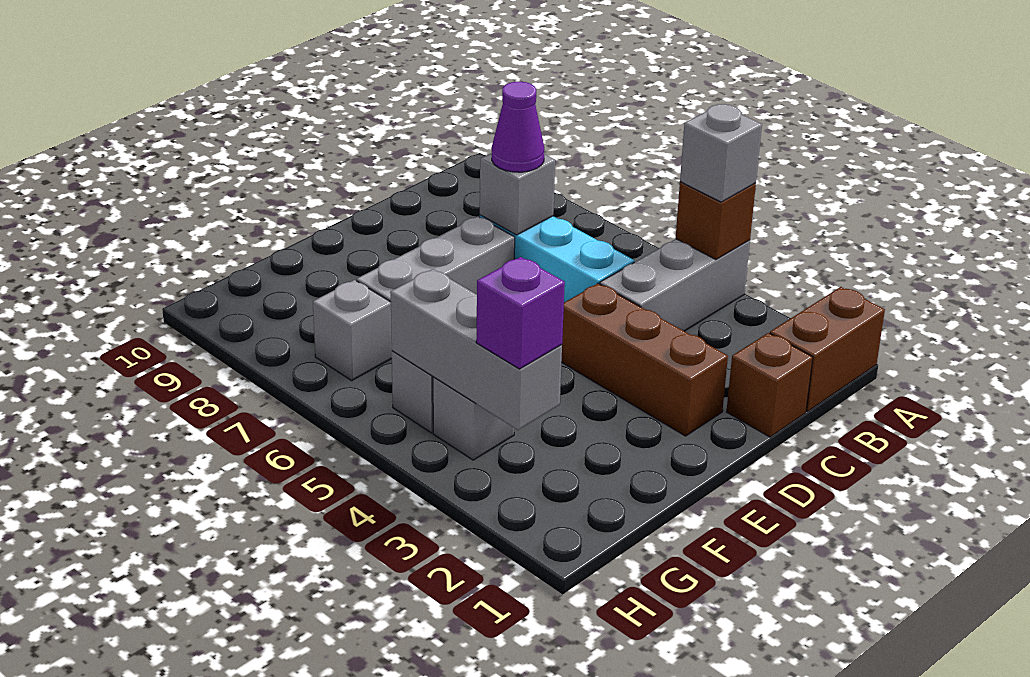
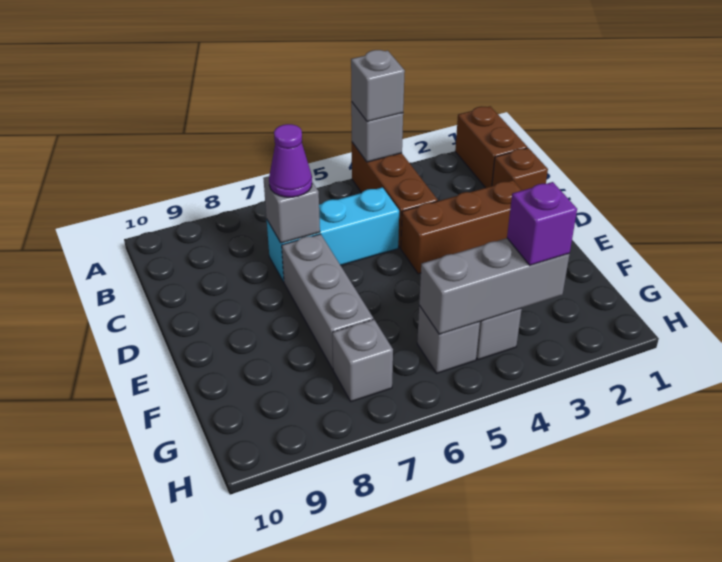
grey brick A4:C4 level 1 -> brown brick A4:C4 level 1
brown brick A4 level 2 -> grey brick A4 level 2

